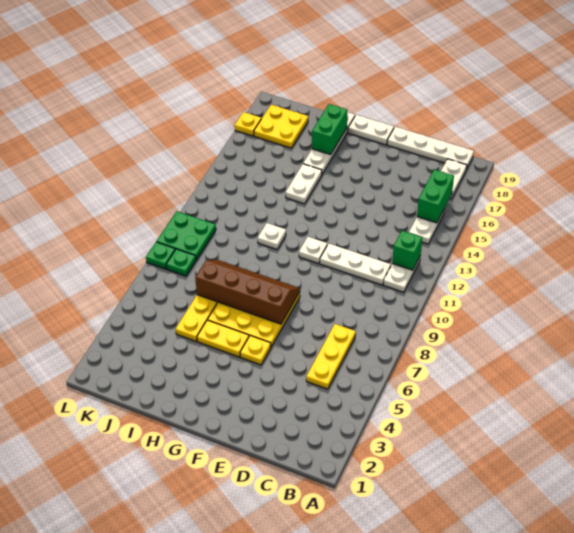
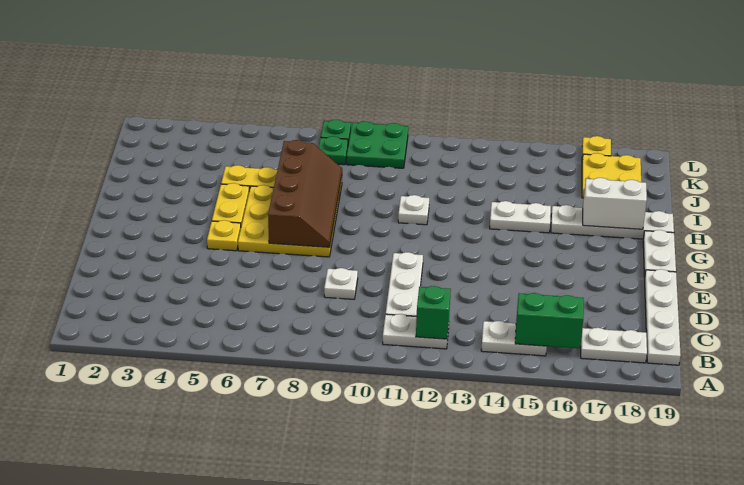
yellow plate C5:C7 level 1 -> none
white plate F11 level 1 -> white plate D9 level 1
green brick H17:H18 level 2 -> white brick H17:H18 level 2

